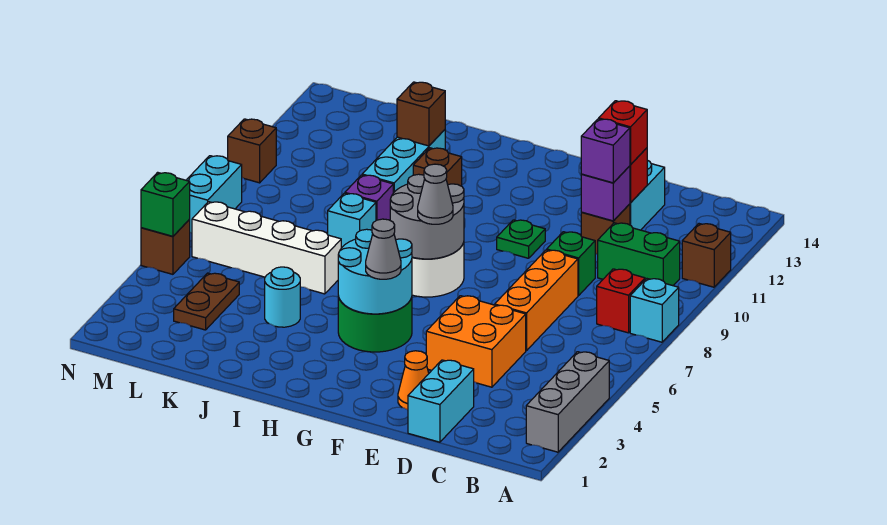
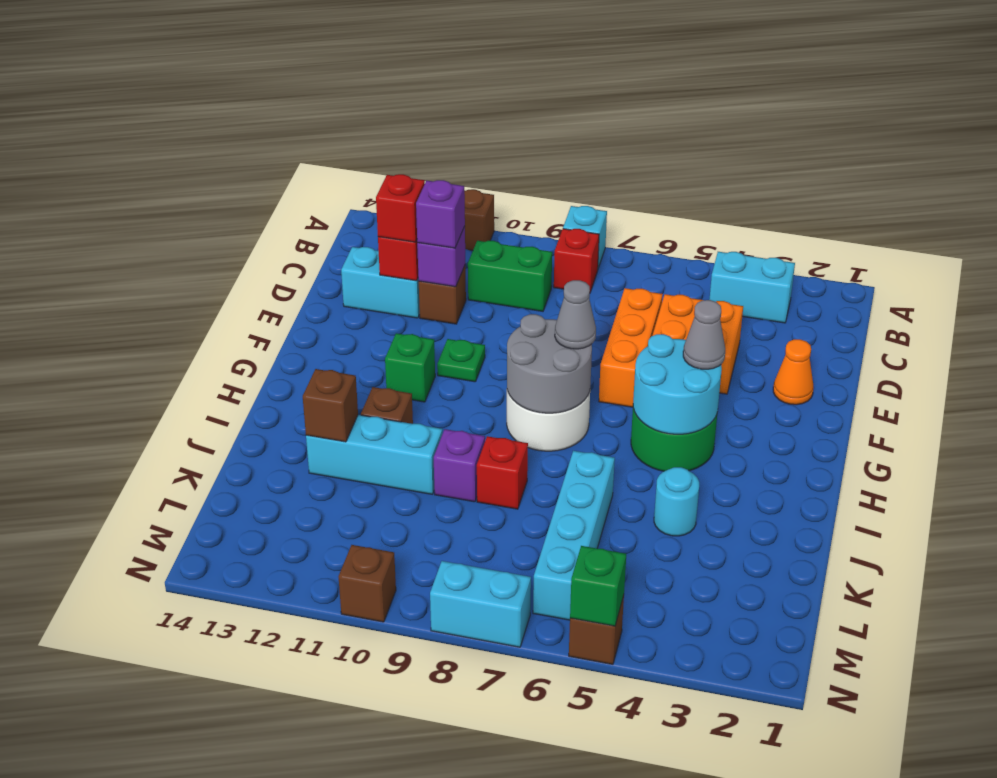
grey brick A2:A4 level 1 -> none
green brick B10:C10 level 1 -> green brick C9:C10 level 1
cyan brick D1:D2 level 1 -> cyan brick B3:B4 level 1
orange brick D6:D8 level 1 -> orange brick D6:F6 level 1
green brick D9 level 1 -> green brick G11 level 1
white brick J6:M6 level 1 -> cyan brick J6:M6 level 1
cyan brick J8 level 1 -> red brick J8 level 1
brown plate L3:L4 level 1 -> none

